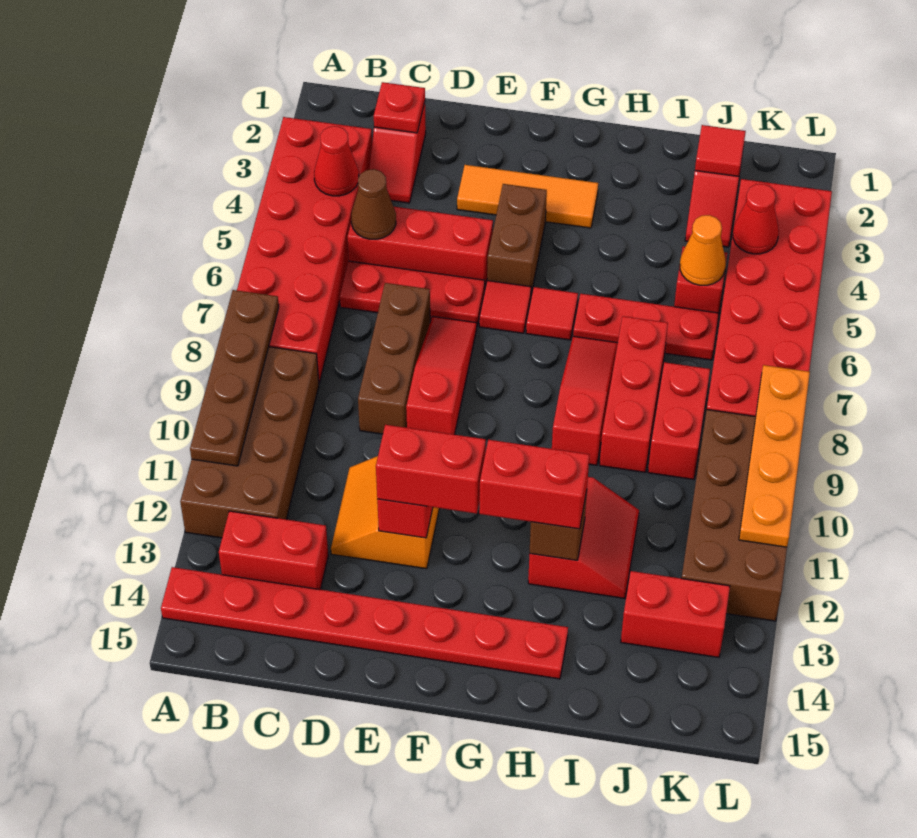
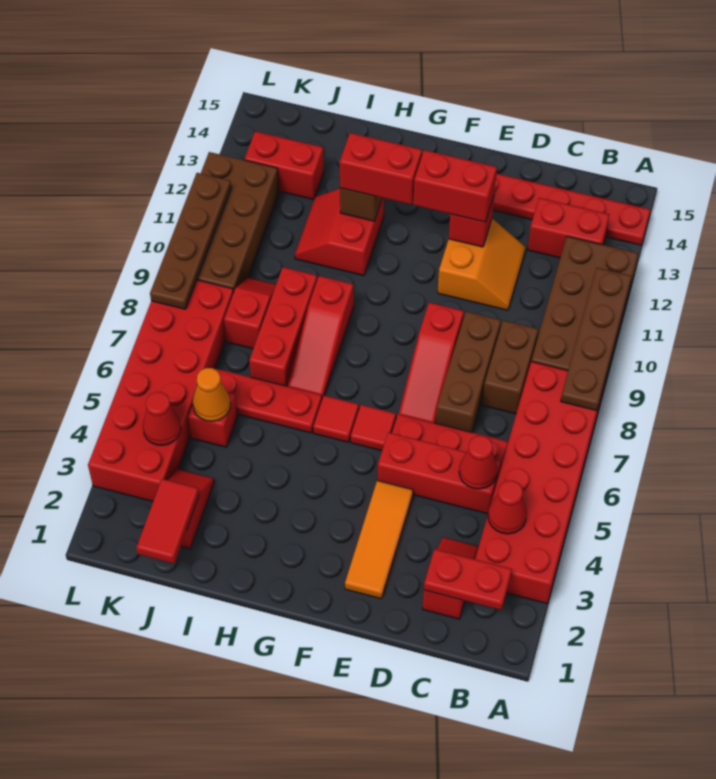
red plate C2 level 2 -> red plate B2:C2 level 2
brown cone C5 level 2 -> red cone C5 level 2
orange tile E3:G3 level 1 -> orange tile E2:E4 level 1
brown brick F4:F5 level 1 -> brown brick C8:C9 level 1
red tile J2 level 2 -> red tile J1:J2 level 2
red brick J8:J9 level 1 -> red slope J8:J9 level 1 top 8
orange plate L8:L11 level 2 -> brown plate L8:L11 level 2

